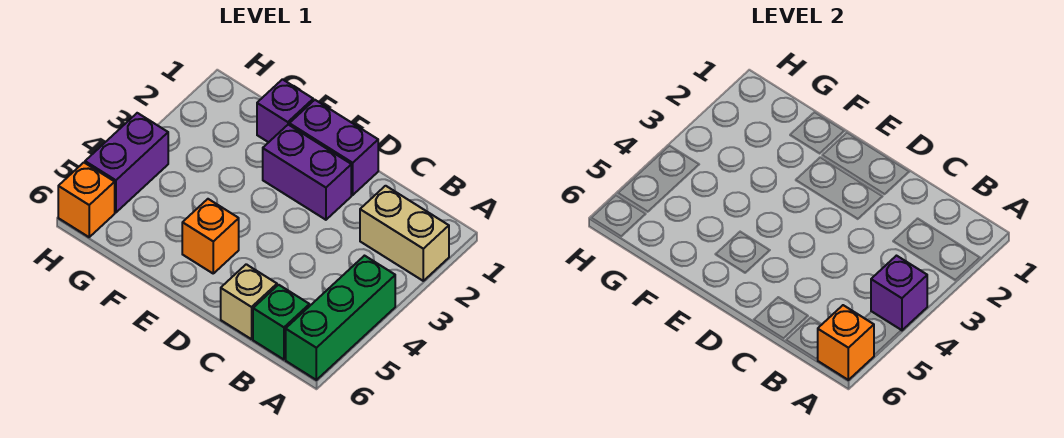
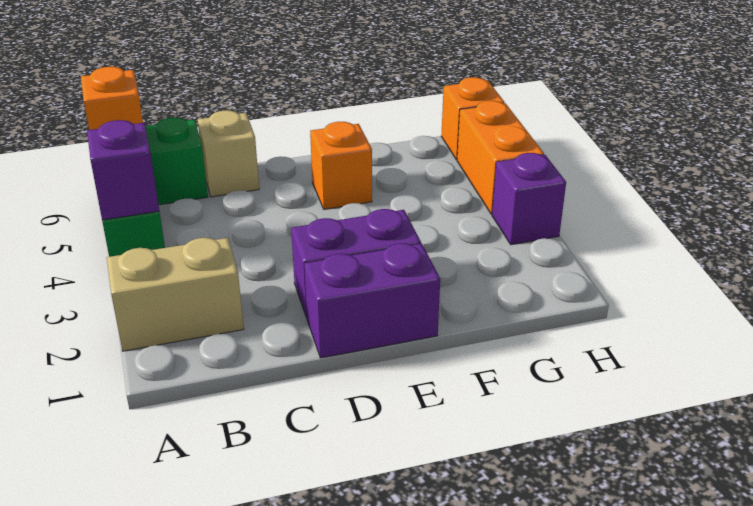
purple brick F1 level 1 -> purple brick H3 level 1
purple brick H4:H5 level 1 -> orange brick H4:H5 level 1

